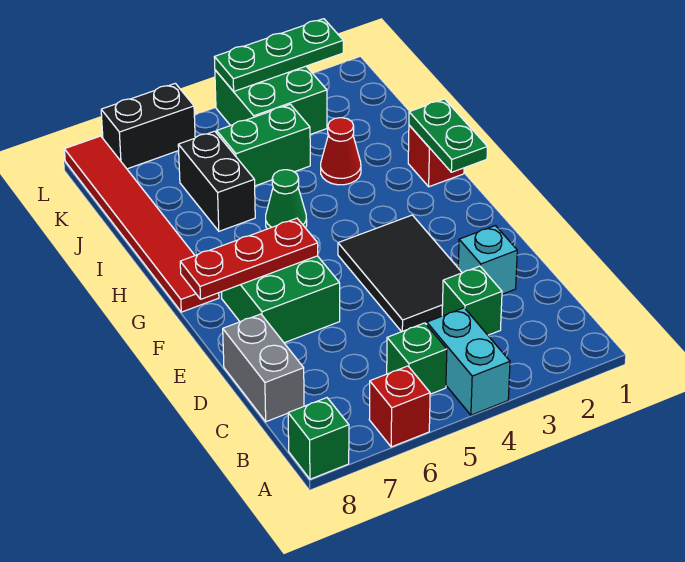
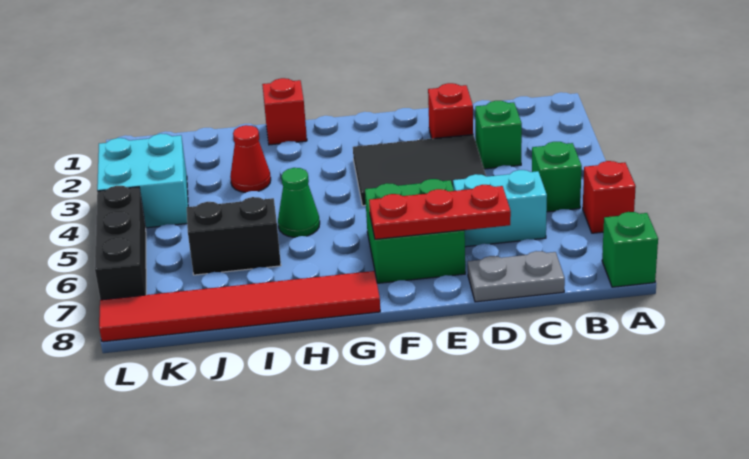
cyan brick A4:B4 level 1 -> cyan brick C6:D6 level 1
grey brick C8:D8 level 1 -> grey plate C8:D8 level 1
cyan brick D2 level 1 -> red brick D2 level 1
red plate F6:F8 level 2 -> red plate D7:F7 level 2
green plate G1:H1 level 2 -> none
green brick J4:J5 level 1 -> none
green brick K3:L4 level 1 -> cyan brick K3:L4 level 1
green plate L2:L4 level 2 -> none
black brick L6:L7 level 1 -> black brick L5:L7 level 1

